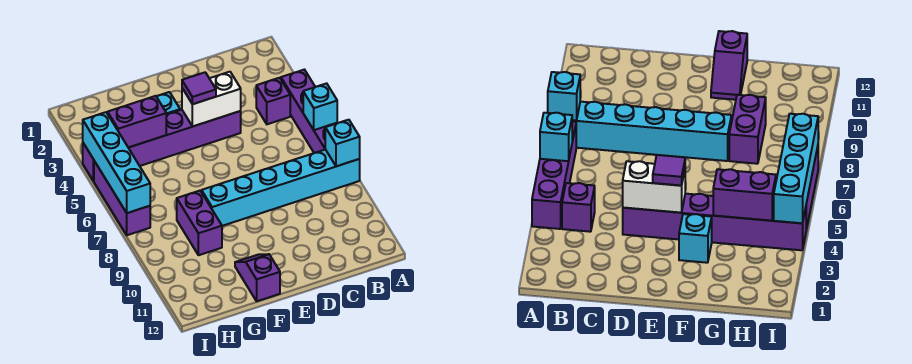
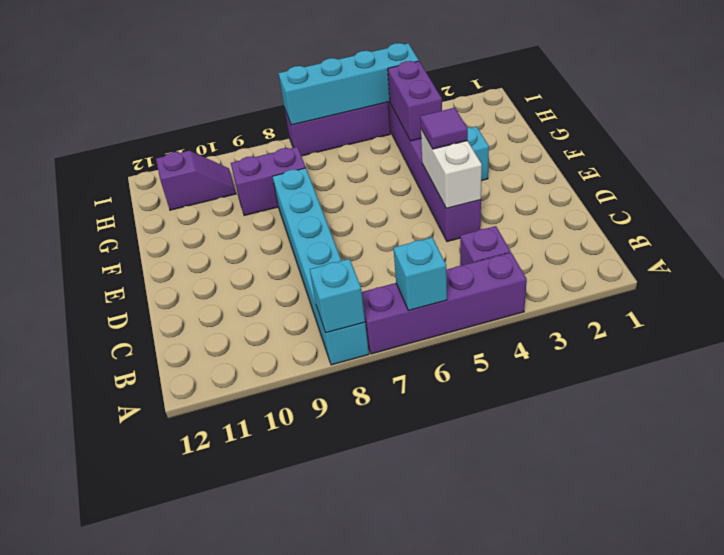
purple slope F11:F12 level 1 top 12 -> purple slope H10:H11 level 1 top 11

